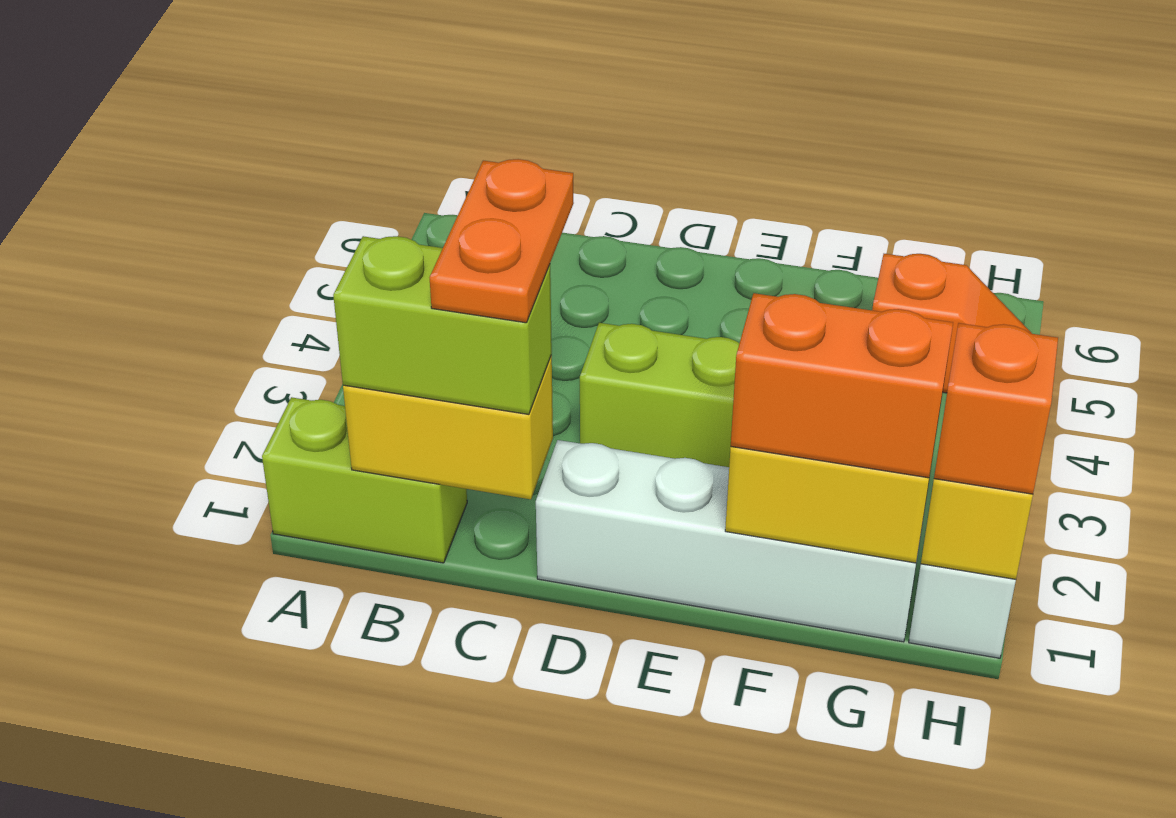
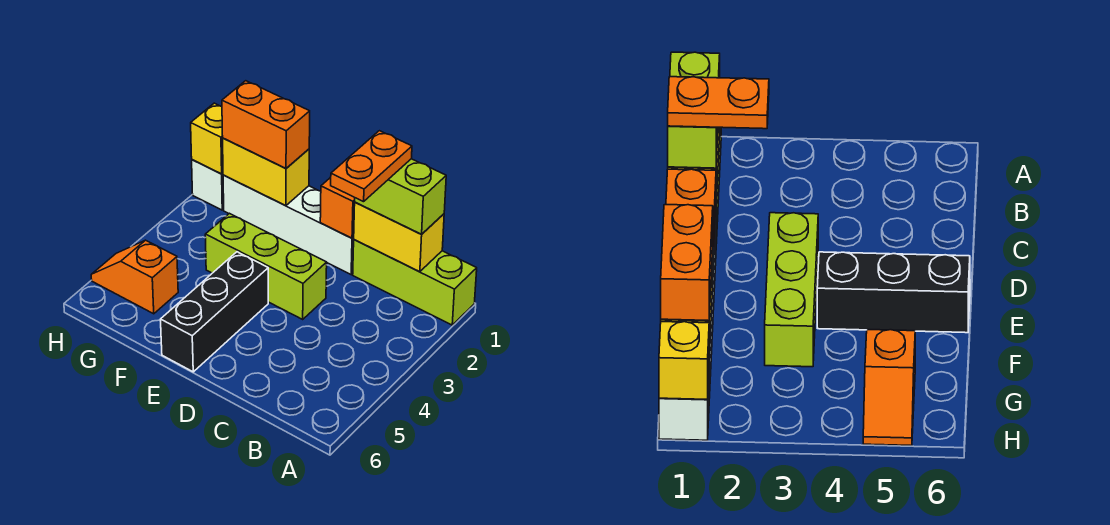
lime brick A1:B1 level 1 -> lime brick A1:C1 level 1
none -> black brick E4:E6 level 1
orange brick H1 level 3 -> orange brick D1 level 2

